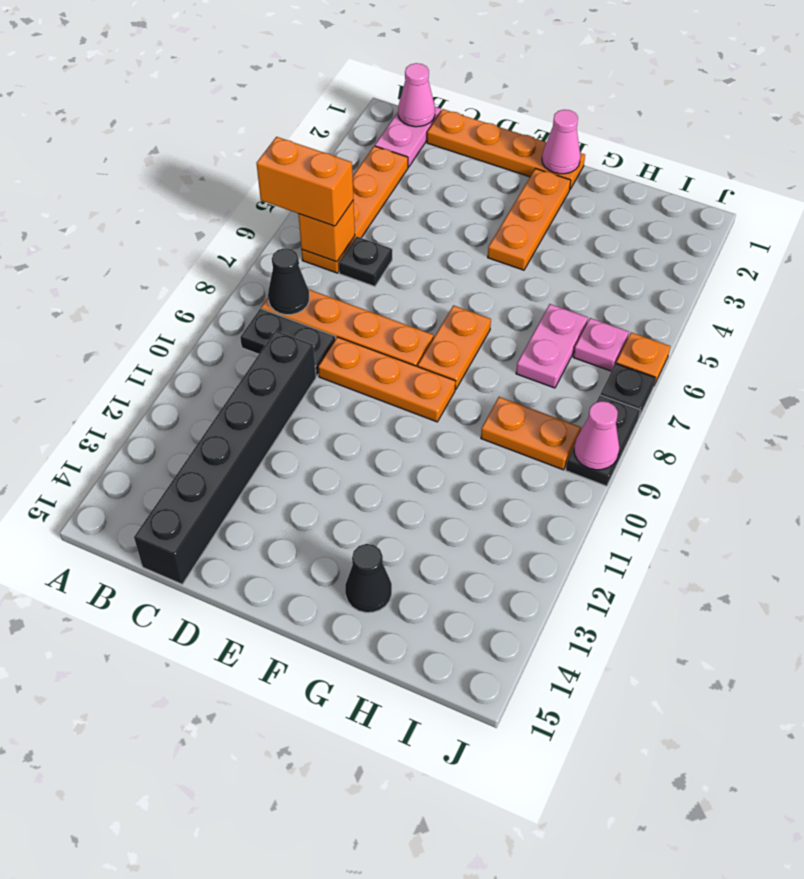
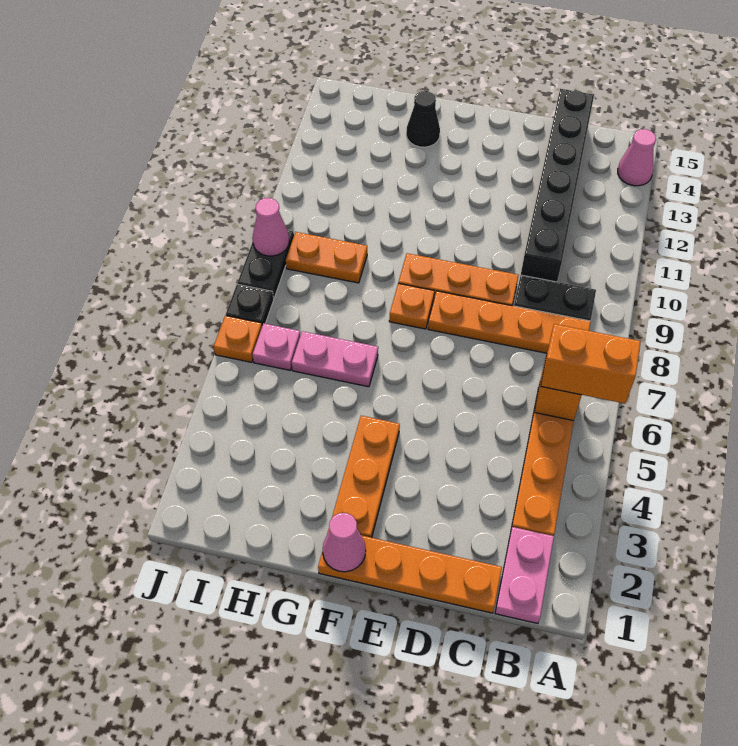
pink cone B1 level 2 -> pink cone A14 level 1
black cone B8 level 2 -> none
black plate C6 level 1 -> none
orange plate F7:F8 level 1 -> orange plate F8 level 1
pink plate H6:H7 level 1 -> pink plate G6:H6 level 1

